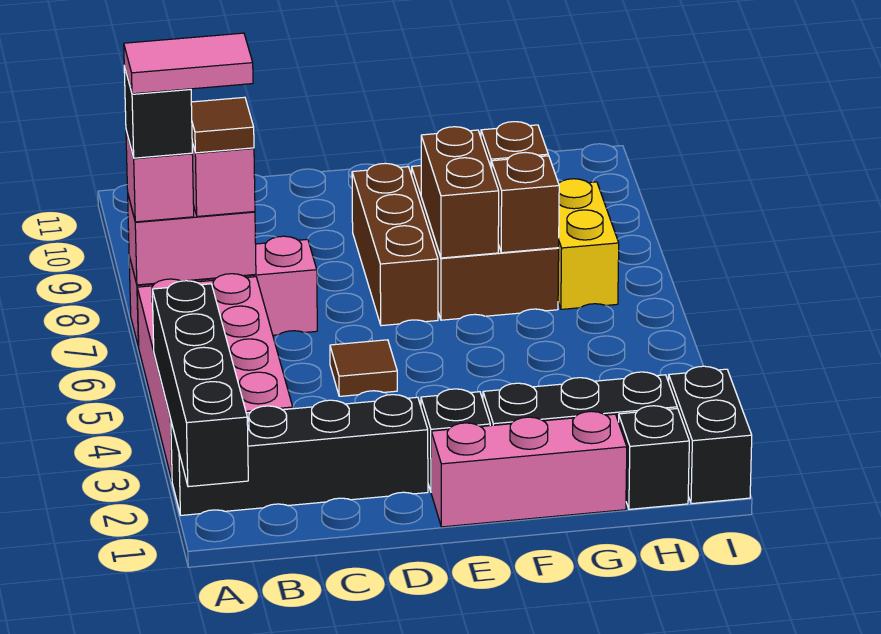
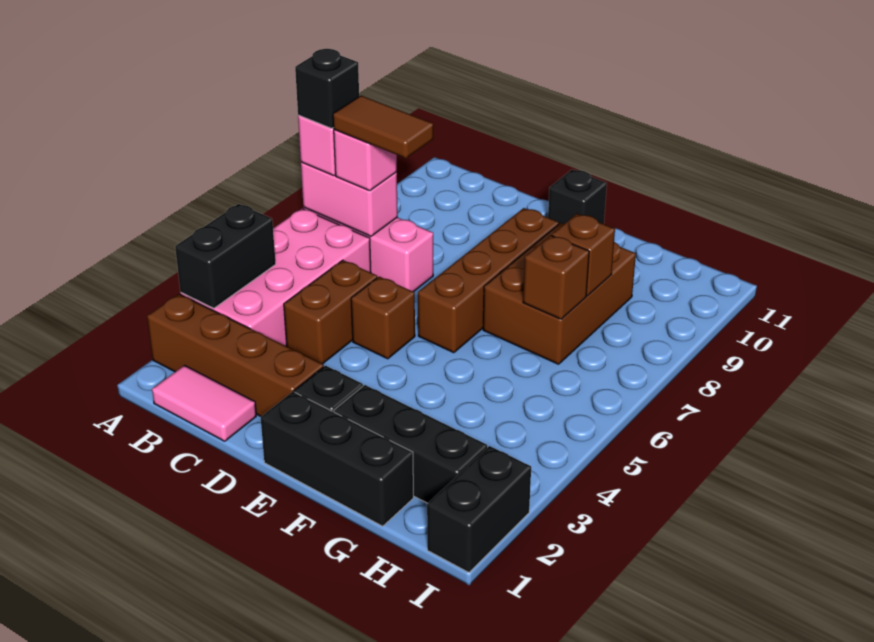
black brick A1:A4 level 2 -> black brick A3:A4 level 2
black brick A2:D2 level 1 -> brown brick A2:D2 level 1
pink tile A7:B7 level 5 -> pink tile B1:C1 level 1
brown tile B7 level 4 -> brown tile B7:C7 level 4
brown tile D5 level 1 -> brown brick D5 level 1
pink brick E1:G1 level 1 -> black brick E1:G1 level 1
brown brick E7:E9 level 1 -> brown brick E6:E9 level 1
brown brick F7:F8 level 2 -> brown brick C4:C5 level 1
black brick H1 level 1 -> black brick E11 level 1
yellow brick H7:H8 level 1 -> none

